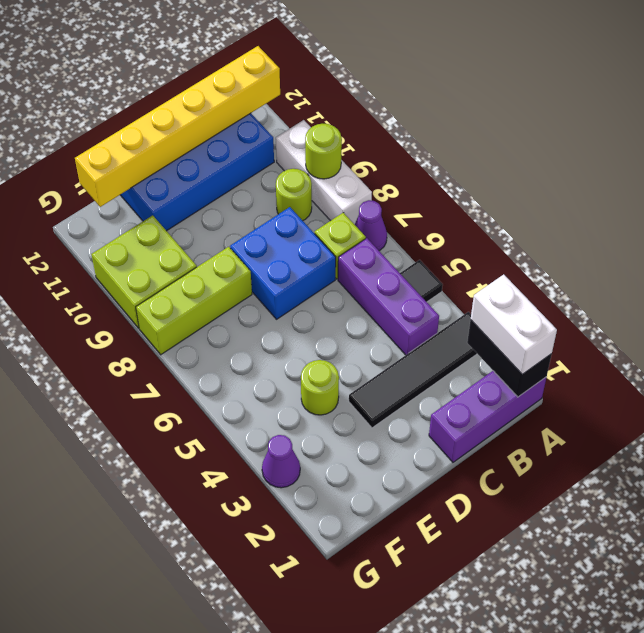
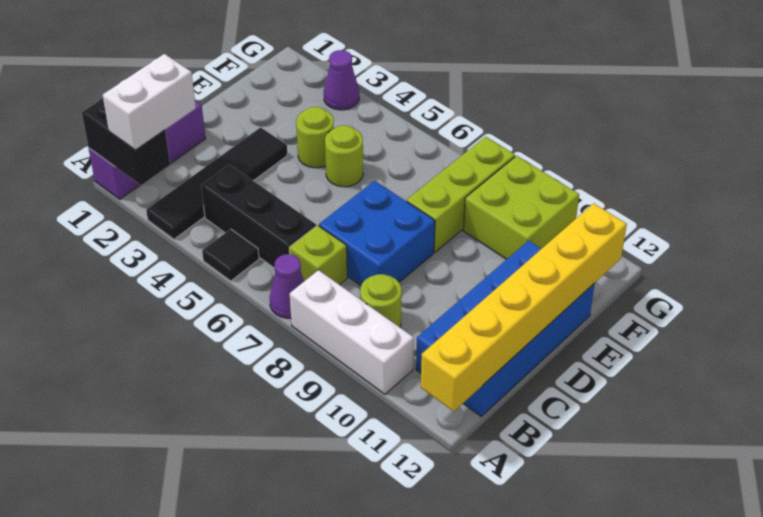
white brick A1:A2 level 3 -> white brick A2:B2 level 3
lime round brick A9 level 2 -> lime round brick E5 level 1
purple brick B4:B6 level 1 -> black brick B4:B6 level 1

